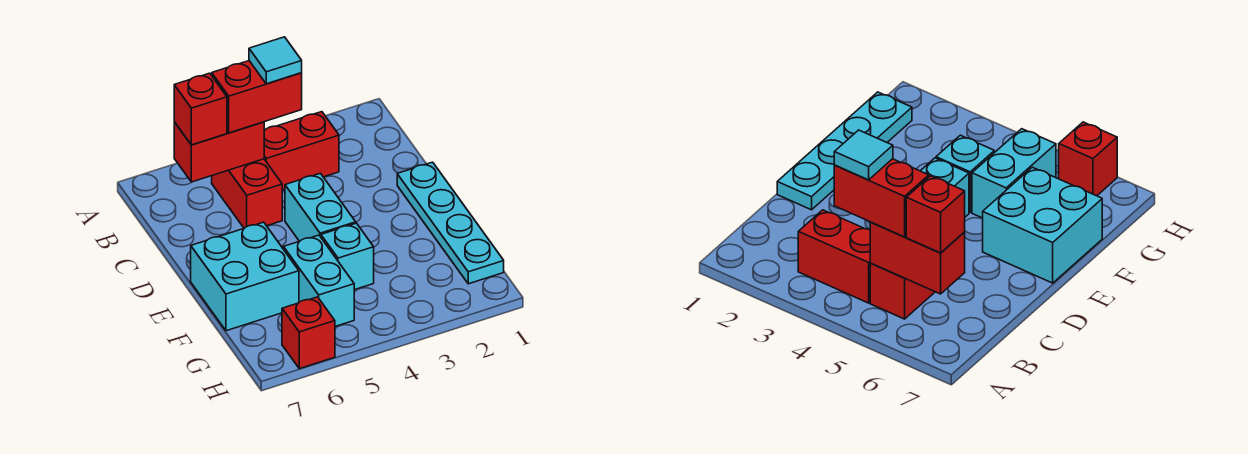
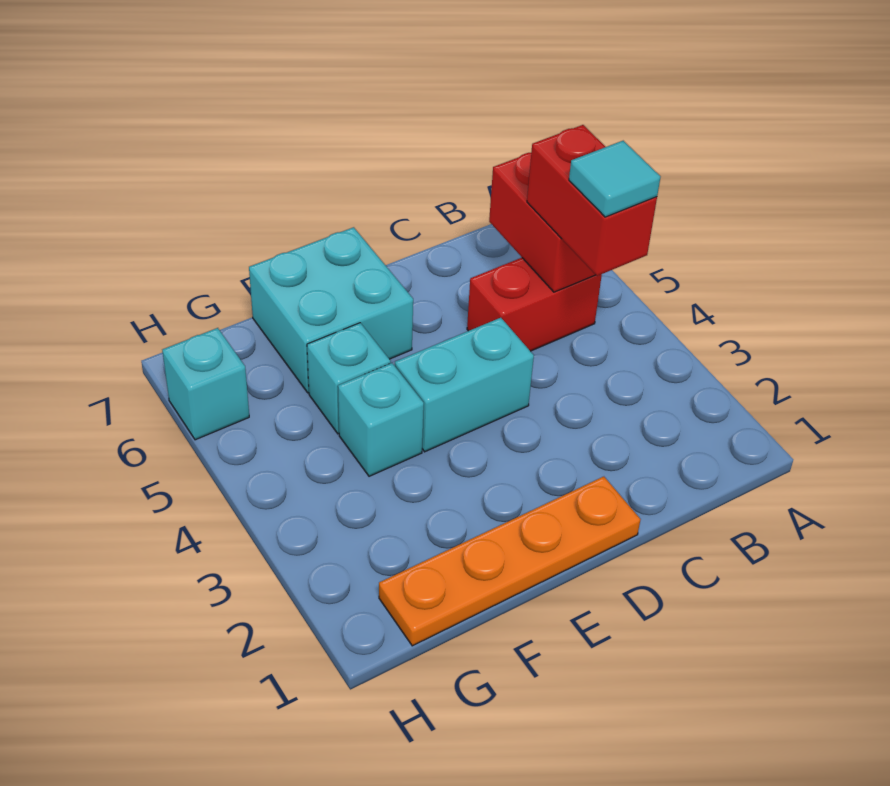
red brick B3:B4 level 1 -> none
red brick B6 level 3 -> none
cyan plate D1:G1 level 1 -> orange plate D1:G1 level 1
cyan brick F5:G5 level 1 -> cyan brick F5 level 1
red brick H6 level 1 -> cyan brick H6 level 1

